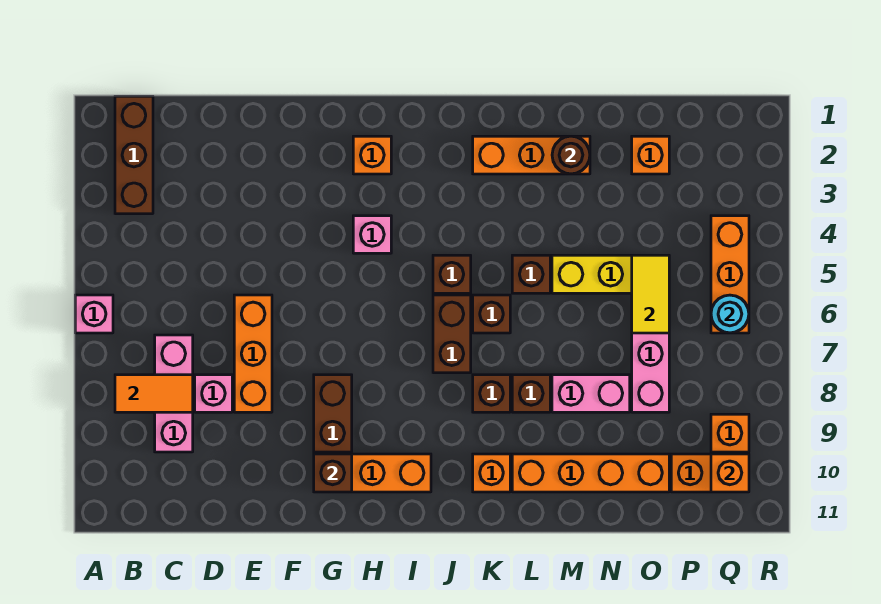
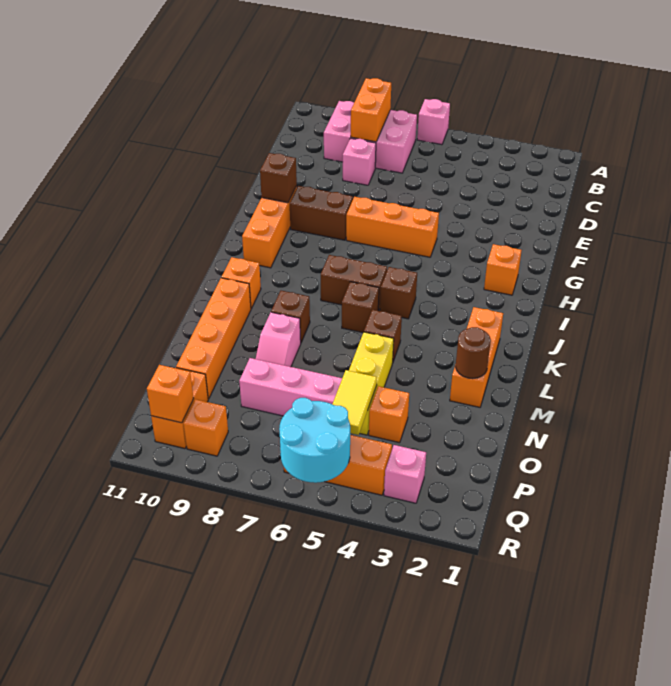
brown brick B1:B3 level 1 -> none
orange tile B8:C8 level 2 -> orange brick B8:C8 level 2
pink brick C7:C9 level 1 -> pink brick B7:C9 level 1
orange brick E6:E8 level 1 -> orange brick G5:G7 level 1
pink brick H4 level 1 -> pink brick Q3 level 1
brown brick K8 level 1 -> none
pink brick M8:N8 level 1 -> pink slope M8:N8 level 1 top M
orange brick O2 level 1 -> orange brick O4 level 1
yellow tile O5:O6 level 2 -> yellow tile O5:P5 level 2
cyan round brick Q6 level 2 -> cyan round brick Q5:R6 level 2

